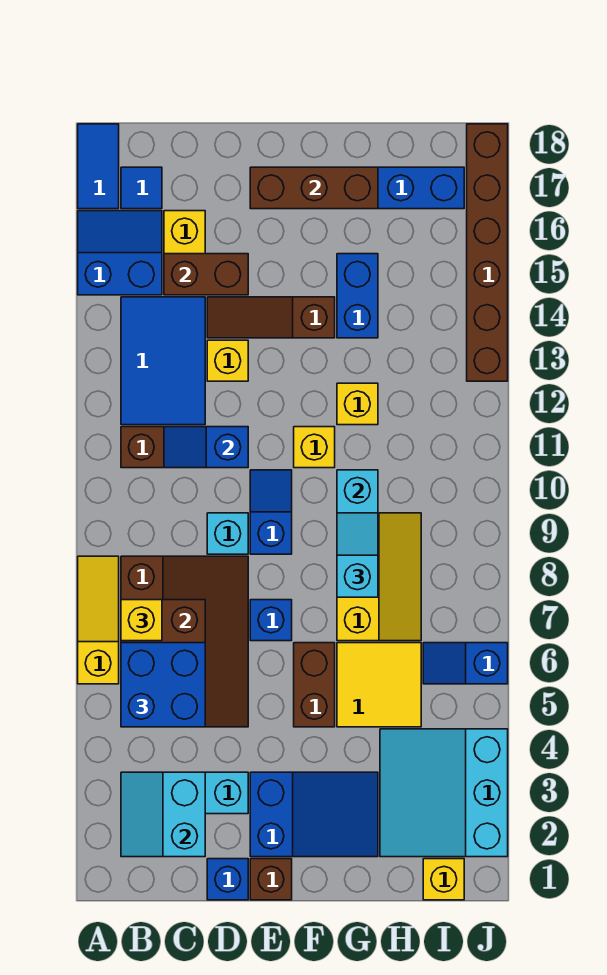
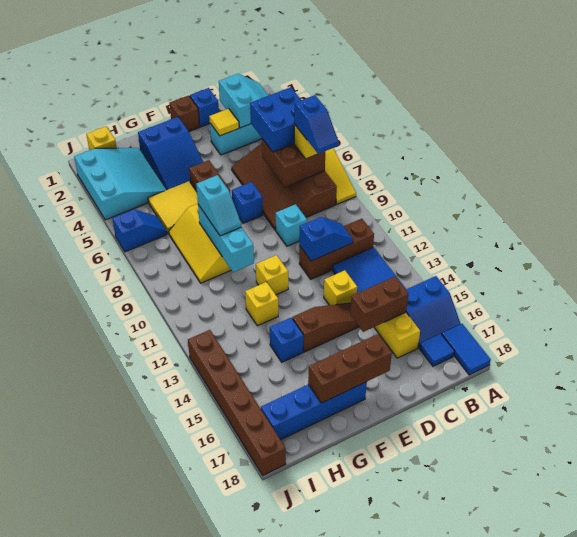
none -> yellow tile D3 level 2
blue slope E2:G3 level 1 top E -> blue slope F2:G4 level 1 top 2
blue slope E9:E10 level 1 top 9 -> blue slope B7:B8 level 4 top 7
blue brick G14:G15 level 1 -> blue brick G14 level 1

